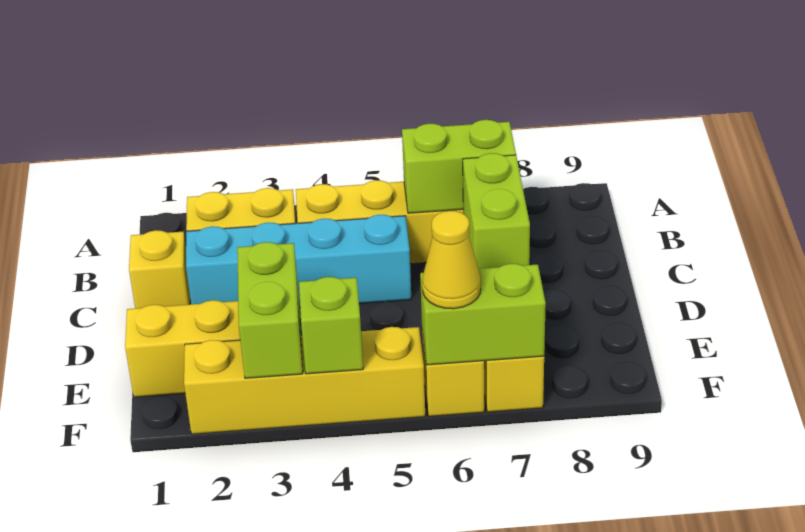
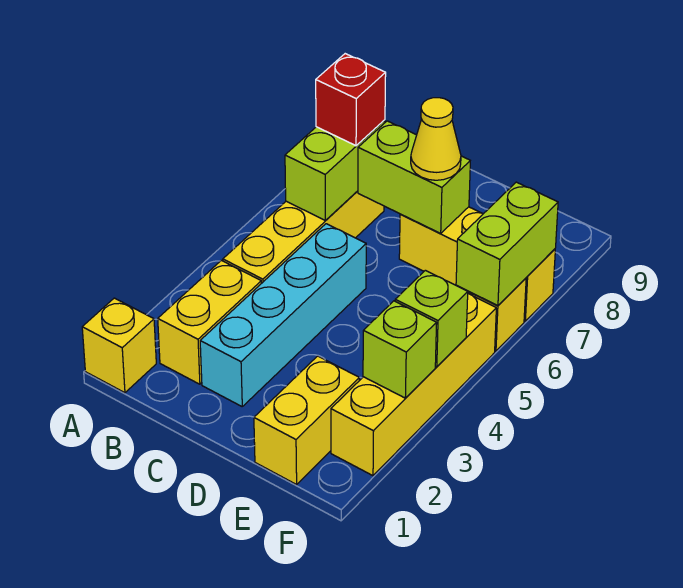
none -> red brick B7 level 3
yellow brick C1 level 1 -> yellow brick A1 level 1
lime brick E3:F3 level 2 -> lime brick F3 level 2
yellow cone F6 level 3 -> yellow cone D7 level 3

